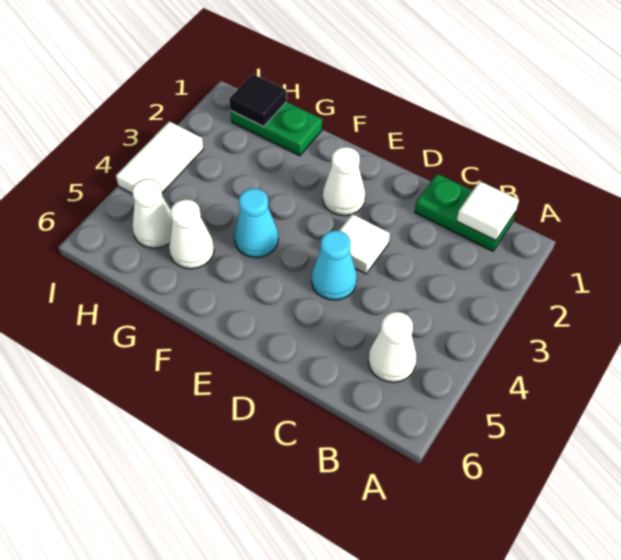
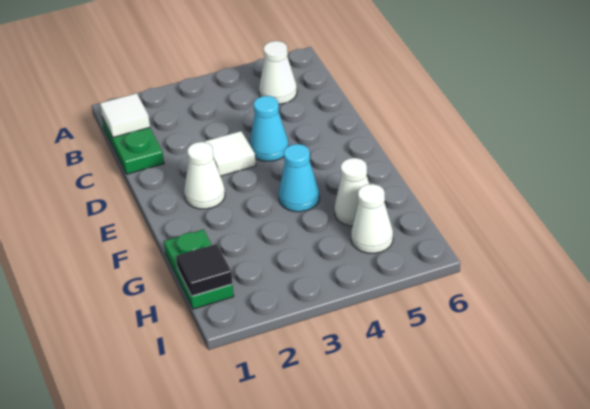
white tile I3:I4 level 1 -> none

